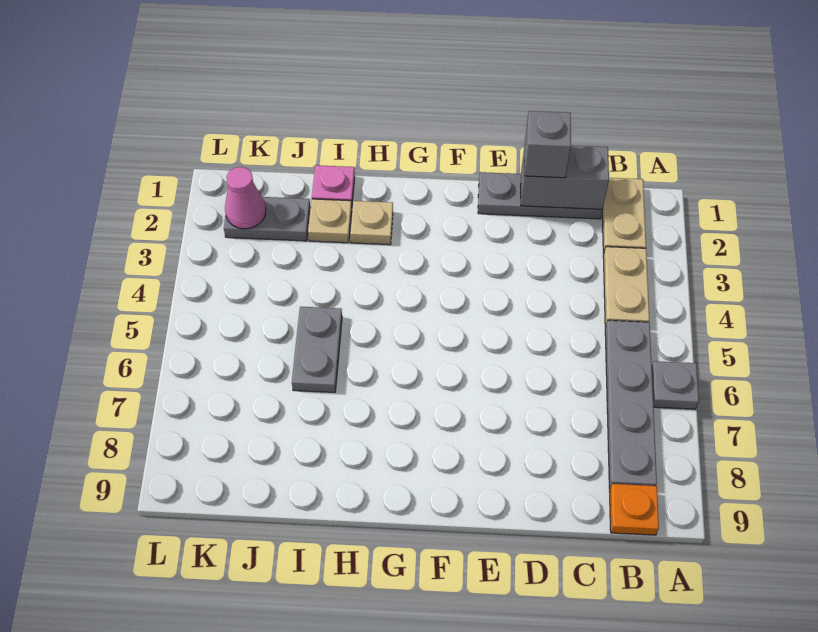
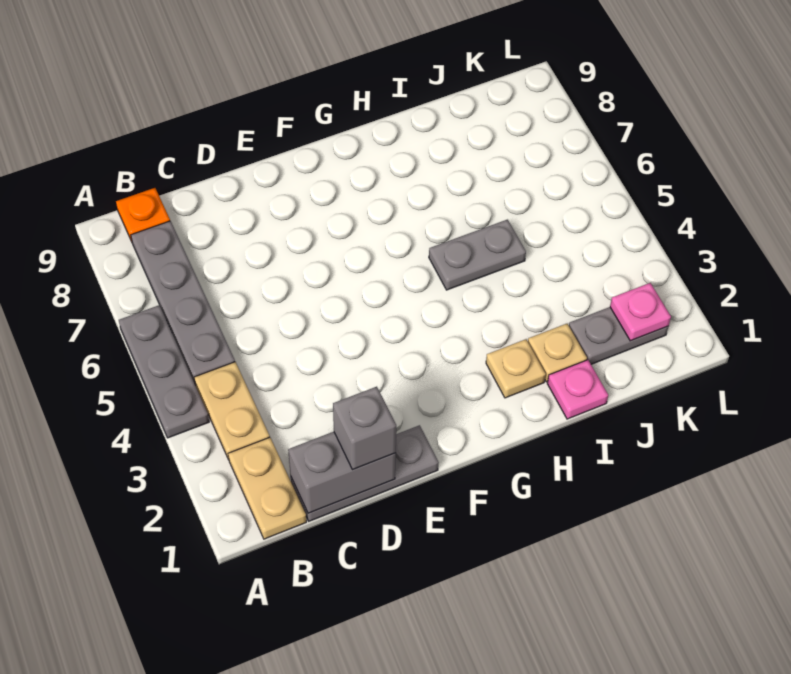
grey plate A6 level 1 -> grey plate A4:A6 level 1
grey plate I5:I6 level 1 -> grey plate H5:I5 level 1
pink cone K2 level 2 -> pink plate K2 level 2

